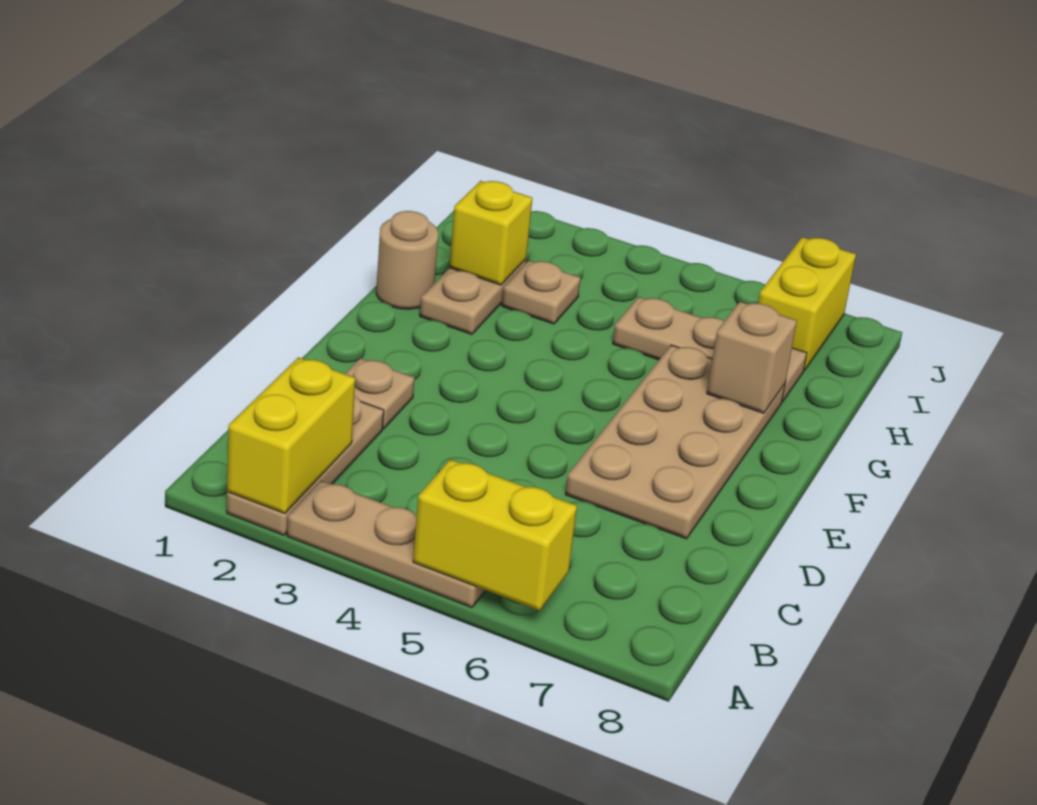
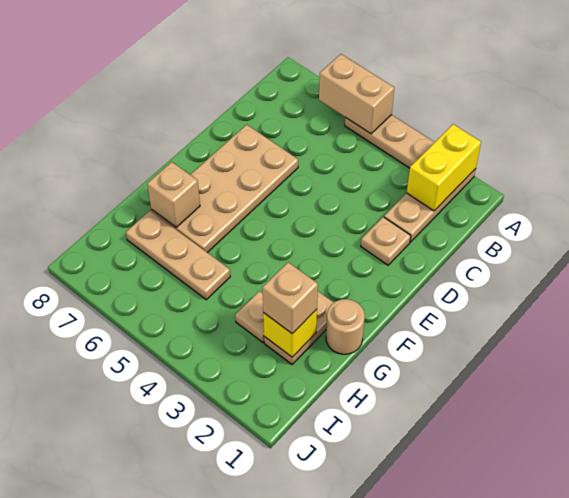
yellow brick A5:A6 level 2 -> tan brick A5:A6 level 2
none -> tan brick H2 level 3
yellow brick I7:J7 level 1 -> none

